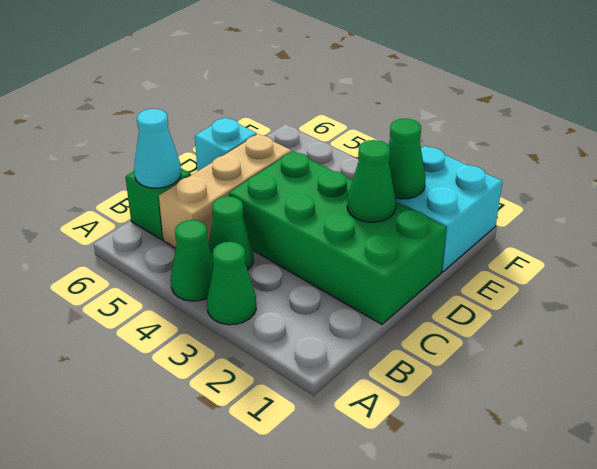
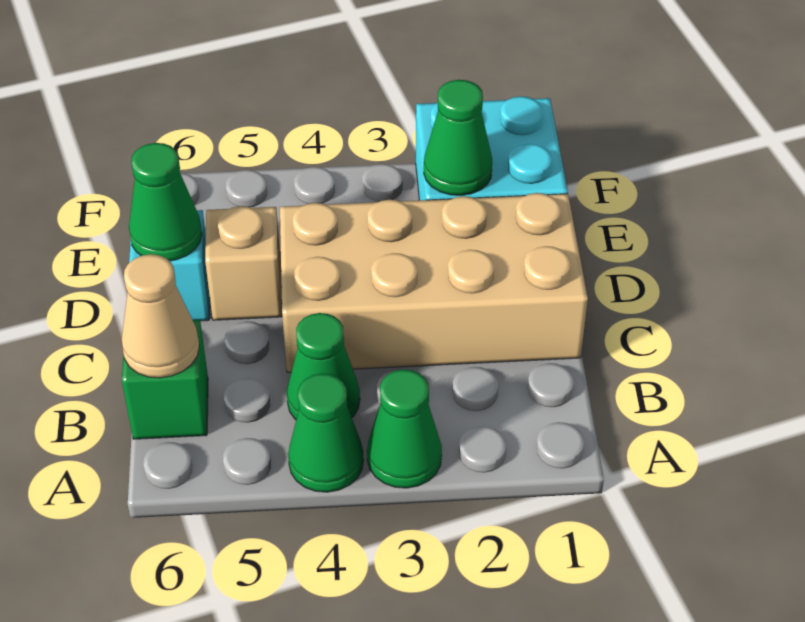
tan brick B5:D5 level 1 -> tan brick D5 level 1
cyan cone B6 level 2 -> tan cone B6 level 2
green brick C1:D4 level 1 -> tan brick C1:D4 level 1
green cone D2 level 2 -> green cone D6 level 2

